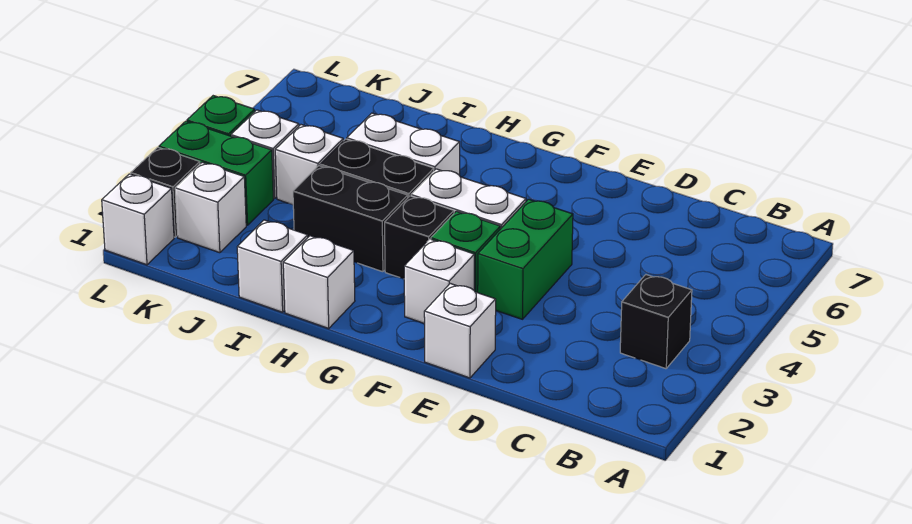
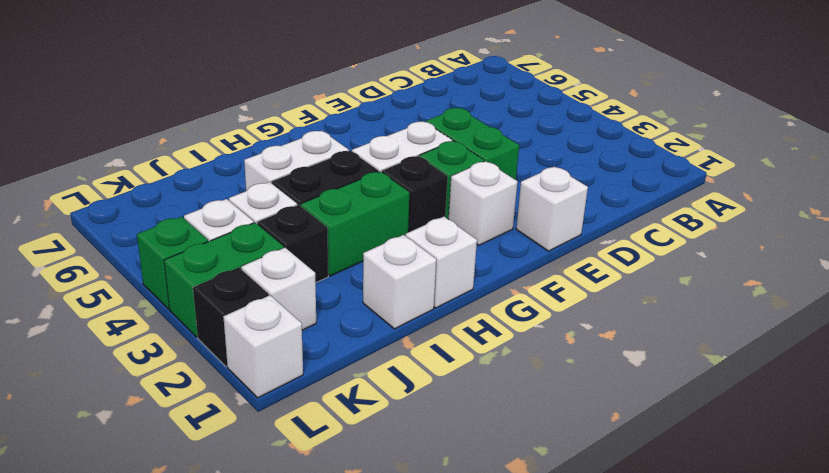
black brick B3 level 1 -> black brick J3 level 1
black brick H3:I3 level 1 -> green brick H3:I3 level 1

